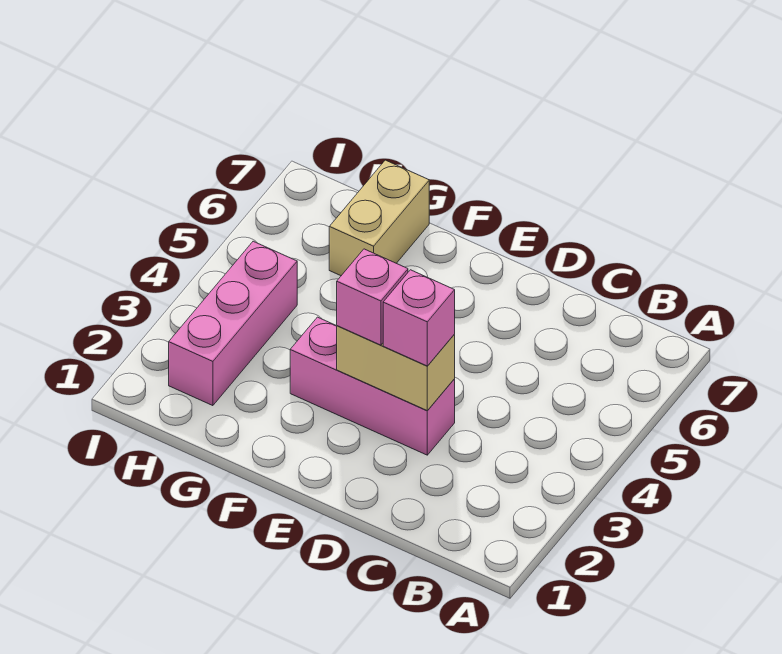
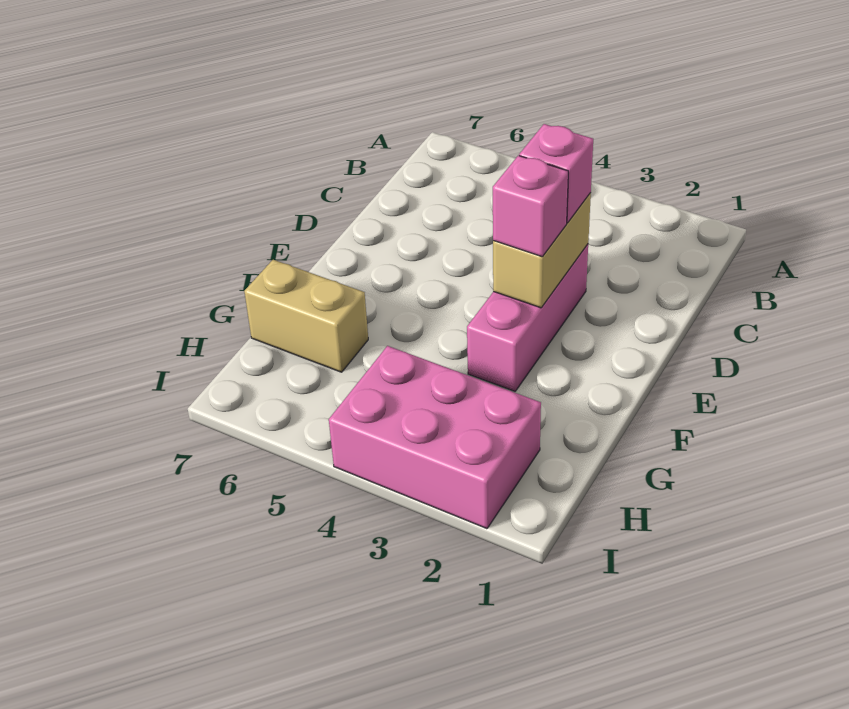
pink brick H2:H4 level 1 -> pink brick H2:I4 level 1

